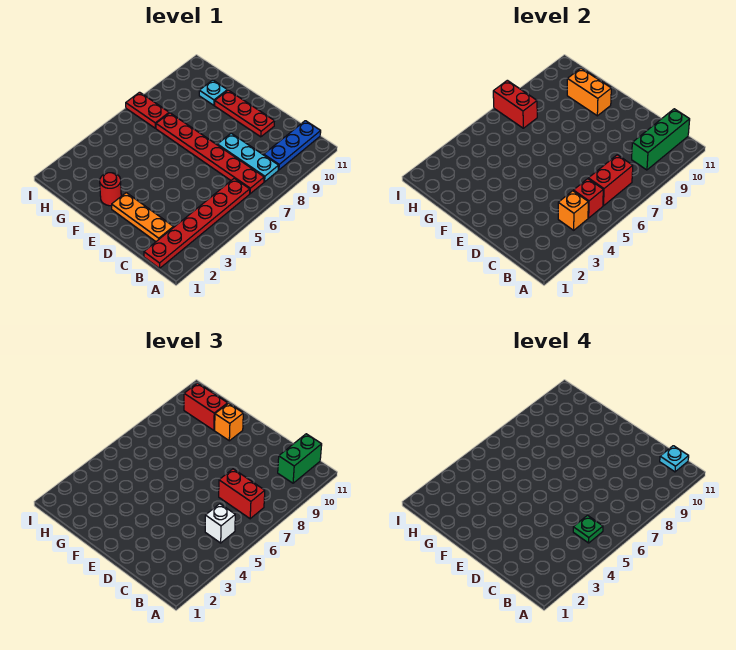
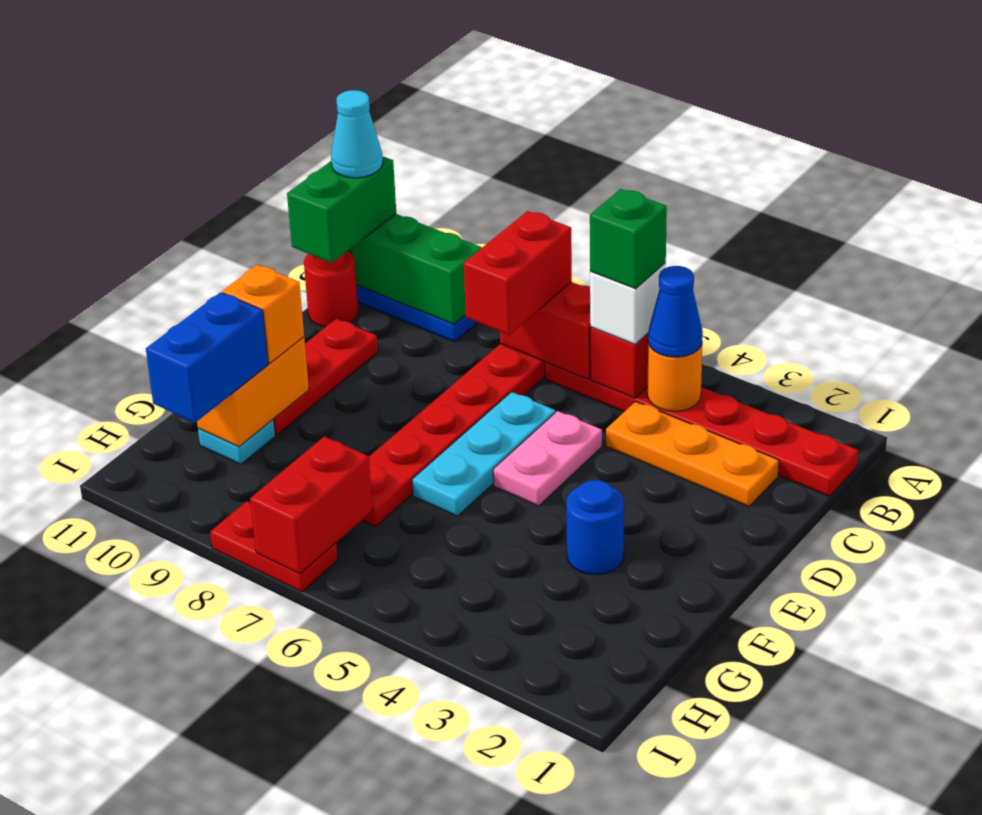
orange brick B4 level 2 -> orange round brick B4 level 2
none -> blue cone B4 level 3
green plate B5 level 4 -> green brick B5 level 4
cyan plate B8:D8 level 1 -> cyan plate D6:F6 level 1
green brick B10:B11 level 3 -> green brick B11:C11 level 3
cyan plate B11 level 4 -> cyan cone B11 level 4
orange plate C2:E2 level 1 -> orange plate C2:C4 level 1
none -> pink plate D5:E5 level 1
red round brick F2 level 1 -> red round brick C11 level 1
none -> blue round brick F3 level 1
red brick G10:H10 level 3 -> blue brick G10:H10 level 3
red plate H7:I7 level 1 -> red plate I7:I8 level 1

